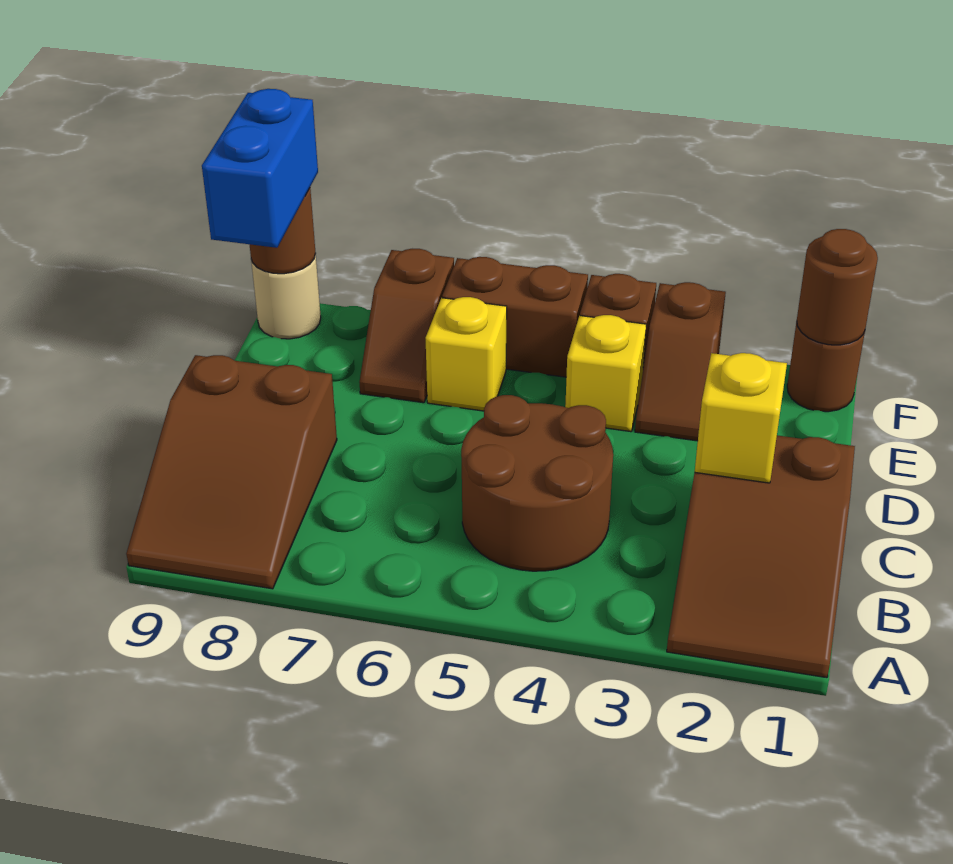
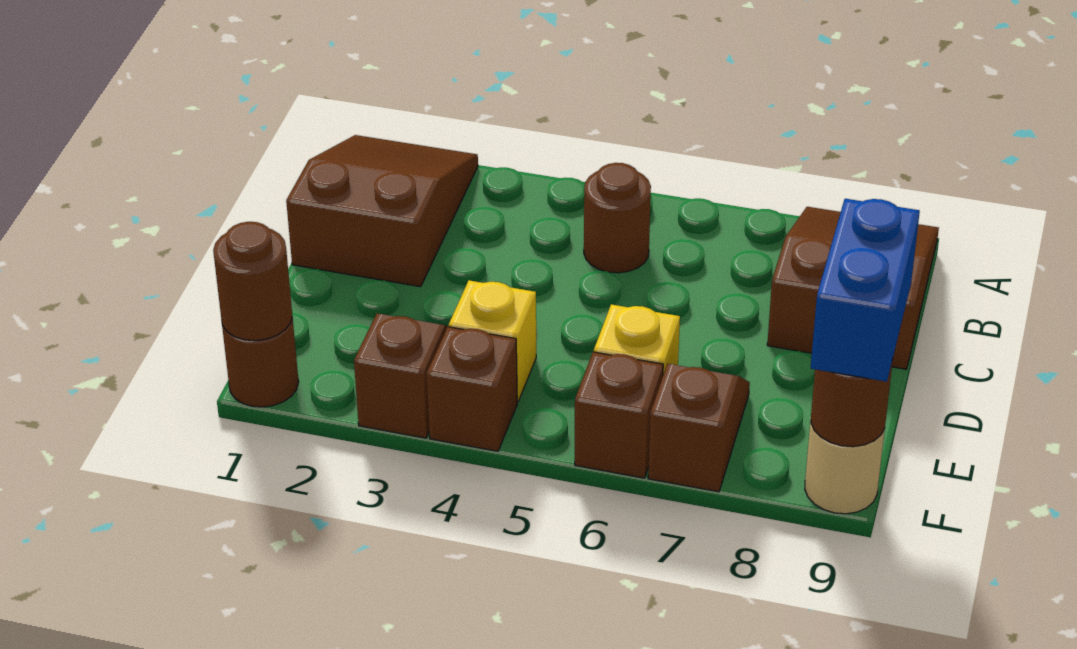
brown round brick B4:C5 level 1 -> brown round brick B5 level 1
yellow brick C2 level 2 -> none
brown brick F5:F6 level 1 -> brown brick F6 level 1

